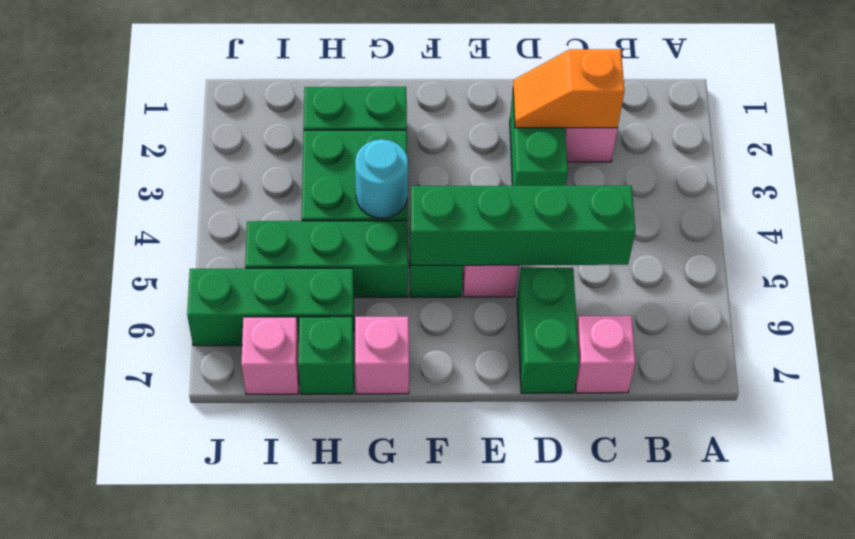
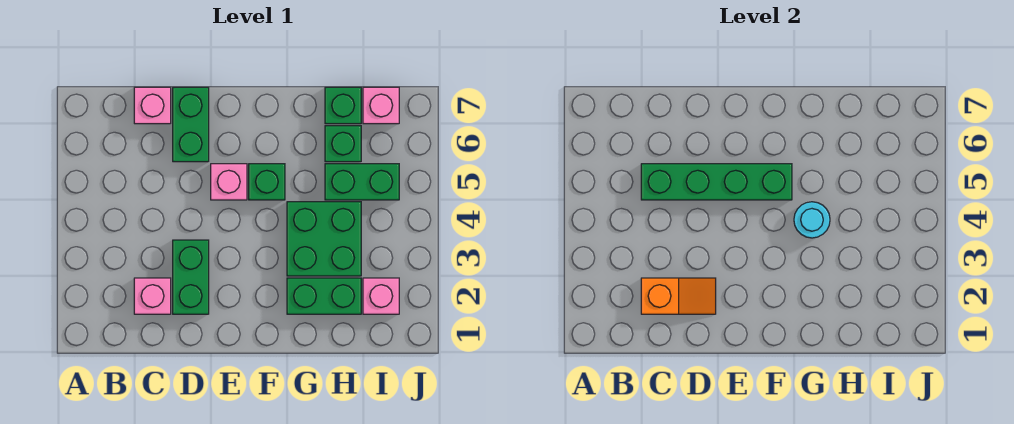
green brick G5:I5 level 1 -> green brick H5:I5 level 1
pink brick G7 level 1 -> pink brick I2 level 1
green brick H6:J6 level 1 -> green brick H6 level 1

